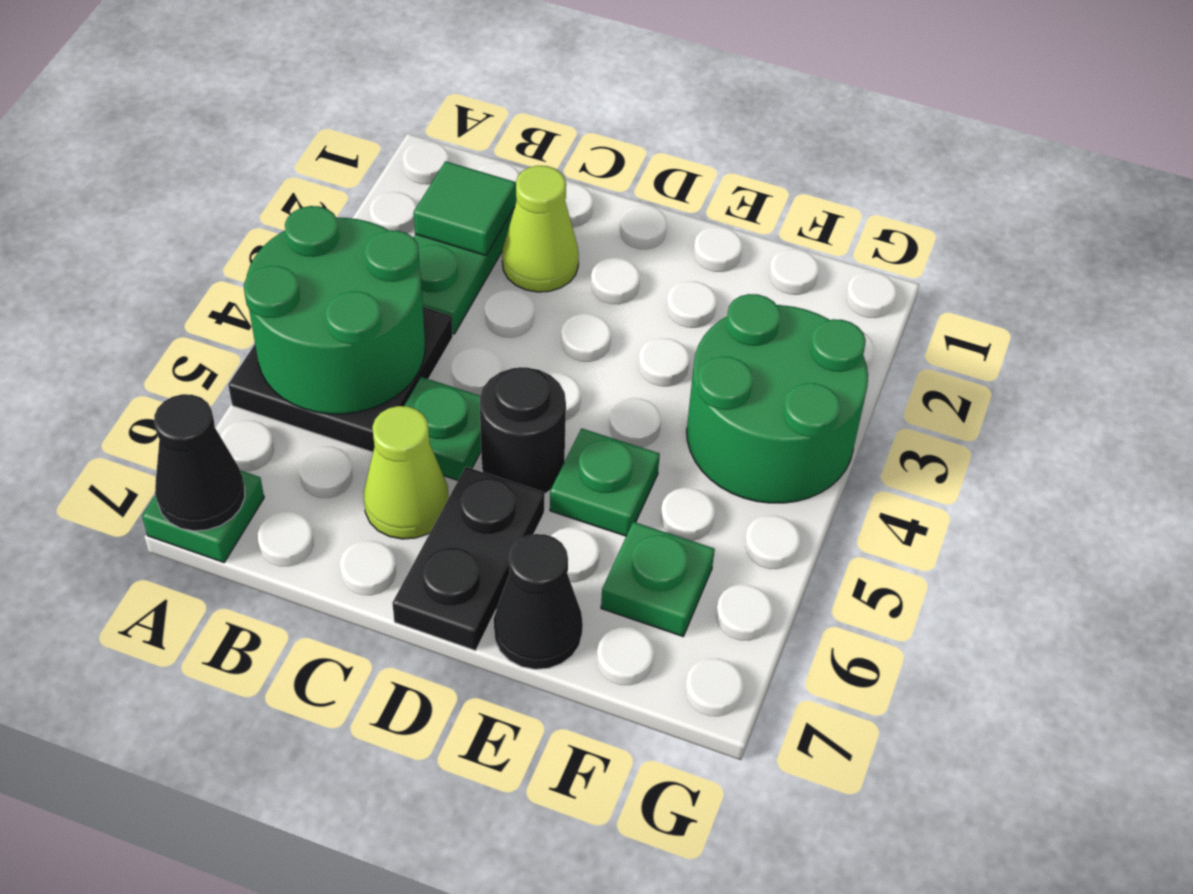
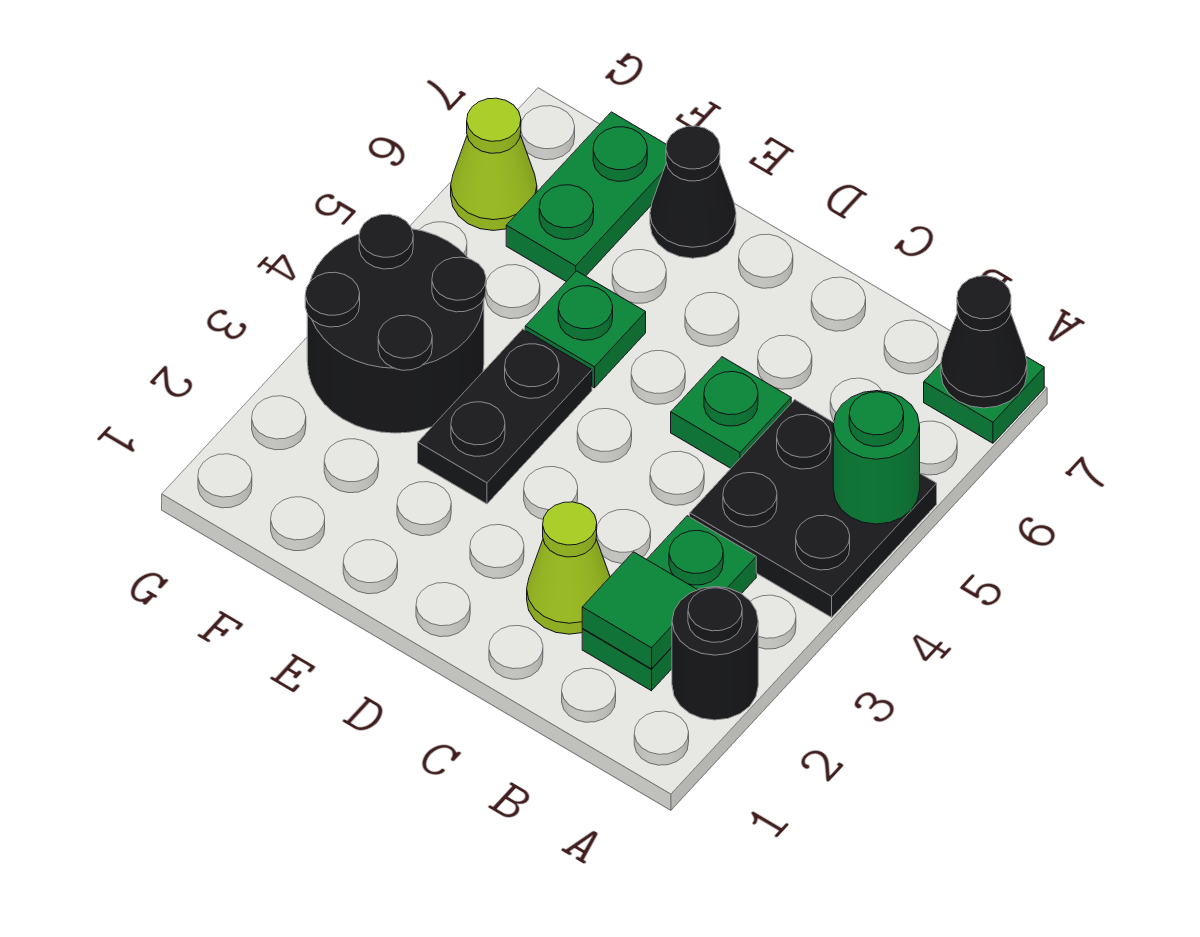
green round brick A4:B5 level 2 -> green round brick A5 level 2
lime cone C6 level 1 -> lime cone G6 level 1
black round brick D5 level 1 -> black round brick A2 level 1
black plate D6:D7 level 1 -> black plate E3:E4 level 1
green round brick F3:G4 level 1 -> black round brick F3:G4 level 1
green plate F6 level 1 -> green plate F6:F7 level 1

